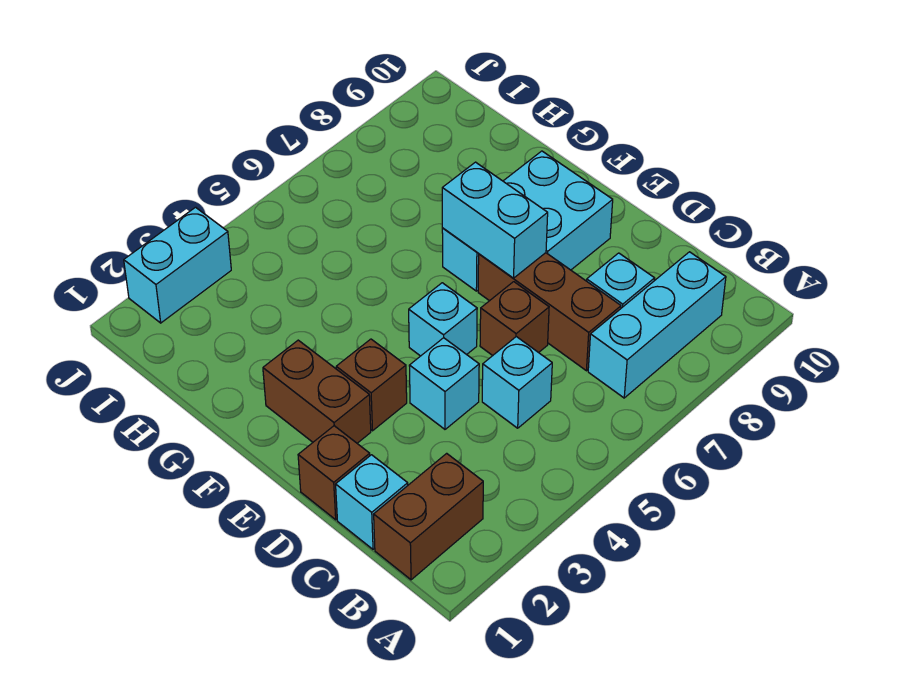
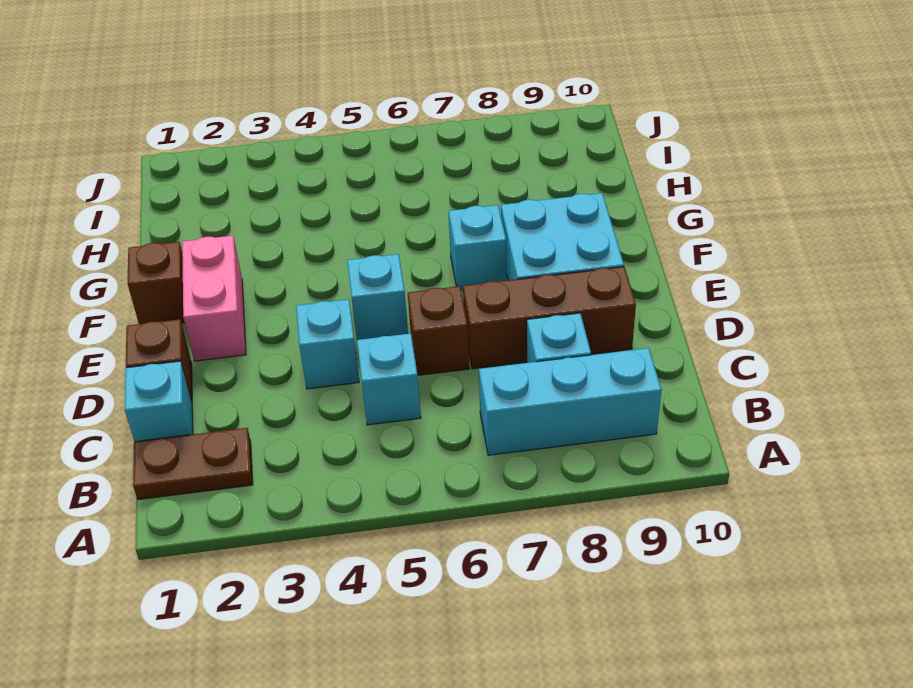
brown brick B1:B2 level 1 -> brown plate B1:B2 level 1
brown brick C7:E7 level 1 -> brown brick D7:D9 level 1
brown brick E2:F2 level 1 -> pink brick E2:F2 level 1
brown brick E3 level 1 -> brown brick F1 level 1
cyan brick E7:F7 level 2 -> none
cyan brick J2:J3 level 1 -> none

